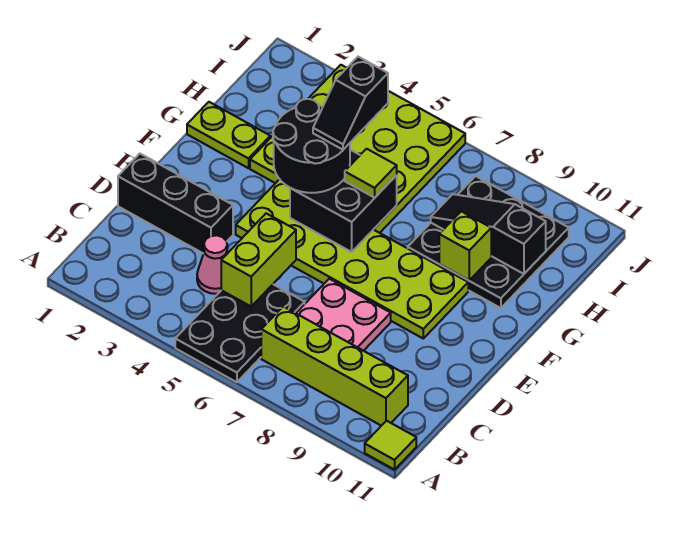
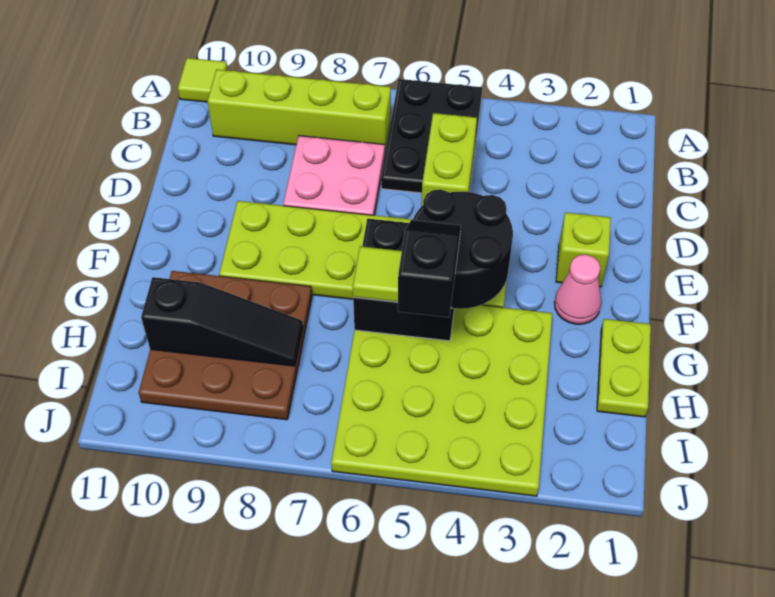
pink cone C4 level 1 -> pink cone F2 level 1
black brick D1:D3 level 1 -> none
lime plate G1:G2 level 1 -> lime plate G1:H1 level 1
black plate G8:I10 level 1 -> brown plate G8:I10 level 1
lime brick G9 level 2 -> lime brick E2 level 1

